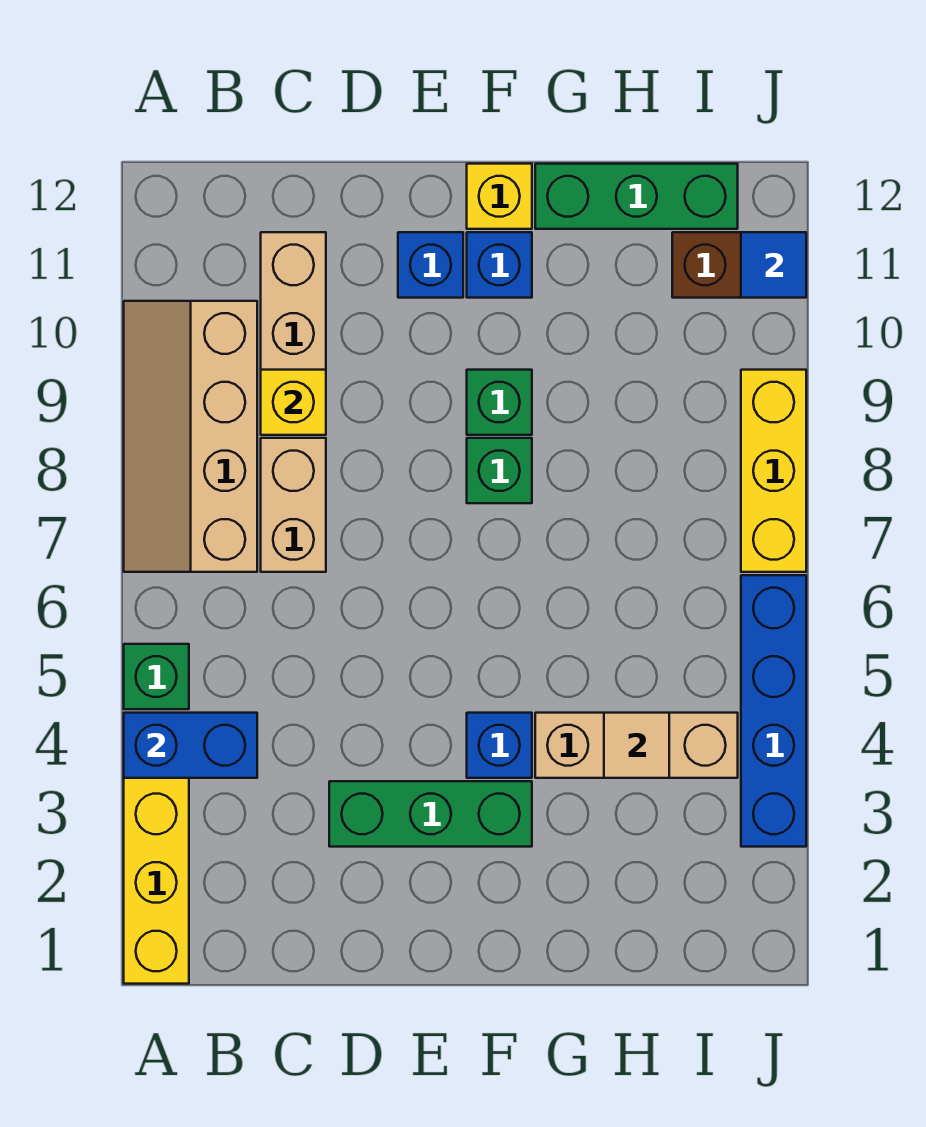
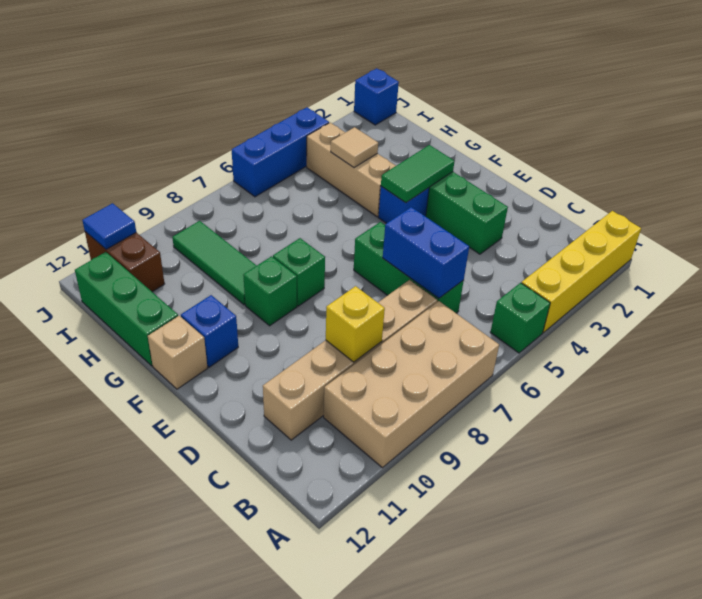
blue brick A4:B4 level 2 -> blue brick C6:D6 level 2
tan slope A7:B10 level 1 top B -> tan brick A7:B10 level 1
none -> green brick C6:E6 level 1
blue brick E11 level 1 -> blue brick J1 level 1
none -> green tile F3:F4 level 2
yellow brick F12 level 1 -> tan brick F12 level 1
none -> green tile G9:I9 level 1
blue brick J3:J6 level 1 -> blue brick J4:J6 level 1
yellow brick J7:J9 level 1 -> none

